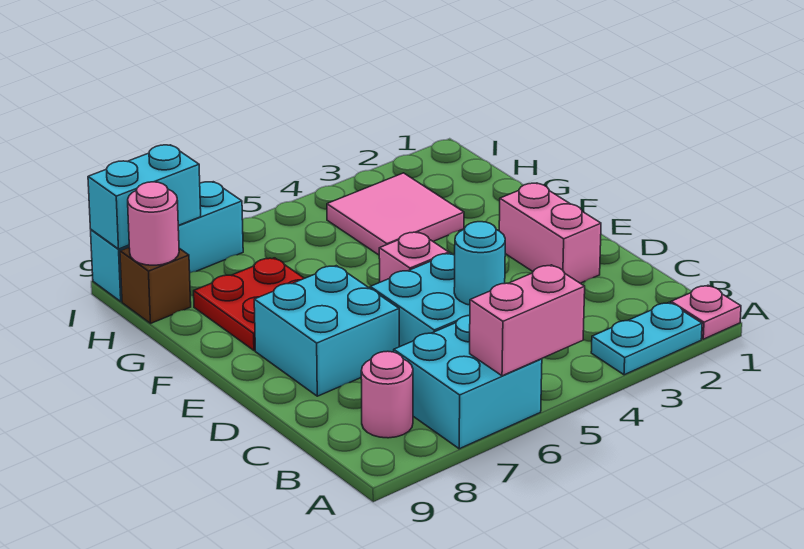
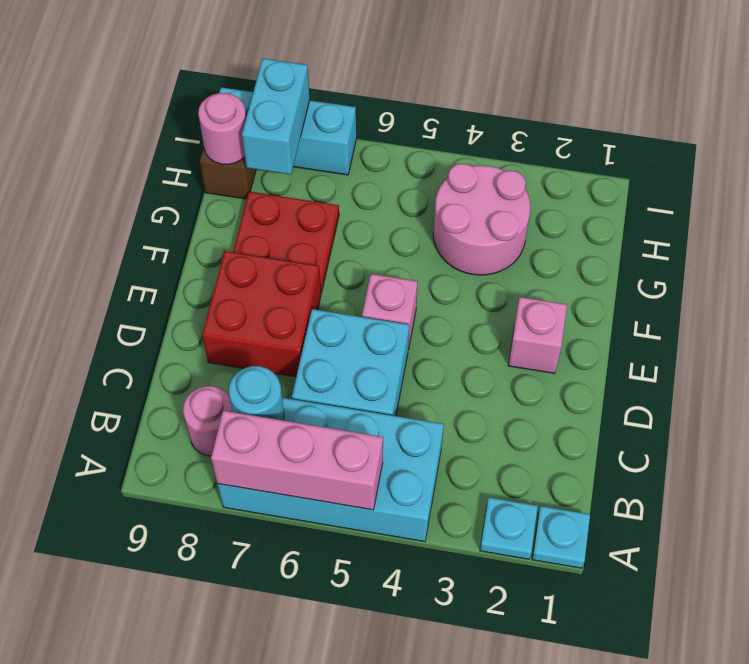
pink plate A1 level 1 -> cyan plate A1 level 1
cyan plate A2:A3 level 1 -> cyan plate A2 level 1
pink brick A5:A6 level 2 -> pink brick A5:A7 level 2
cyan brick A6:B7 level 1 -> cyan brick A4:B7 level 1
cyan round brick C5 level 2 -> cyan round brick B7 level 2
pink brick D2:E2 level 1 -> pink brick E2 level 1
cyan brick D7:E8 level 1 -> red brick D7:E8 level 1
pink tile G3:H4 level 1 -> pink round brick G3:H4 level 1
cyan brick I8:I9 level 2 -> cyan brick H8:I8 level 2

